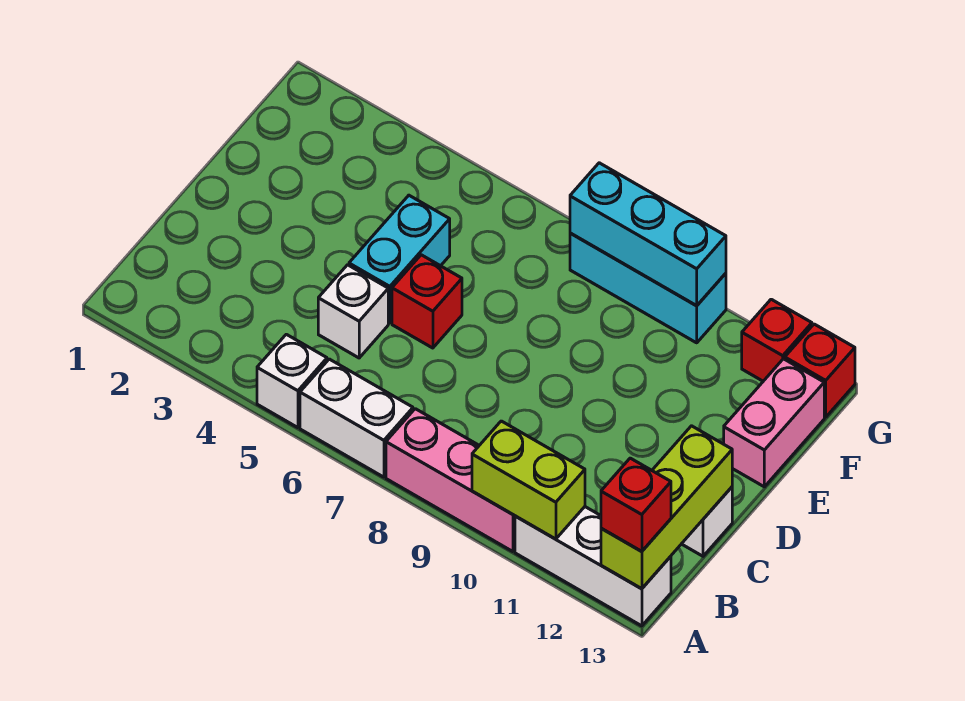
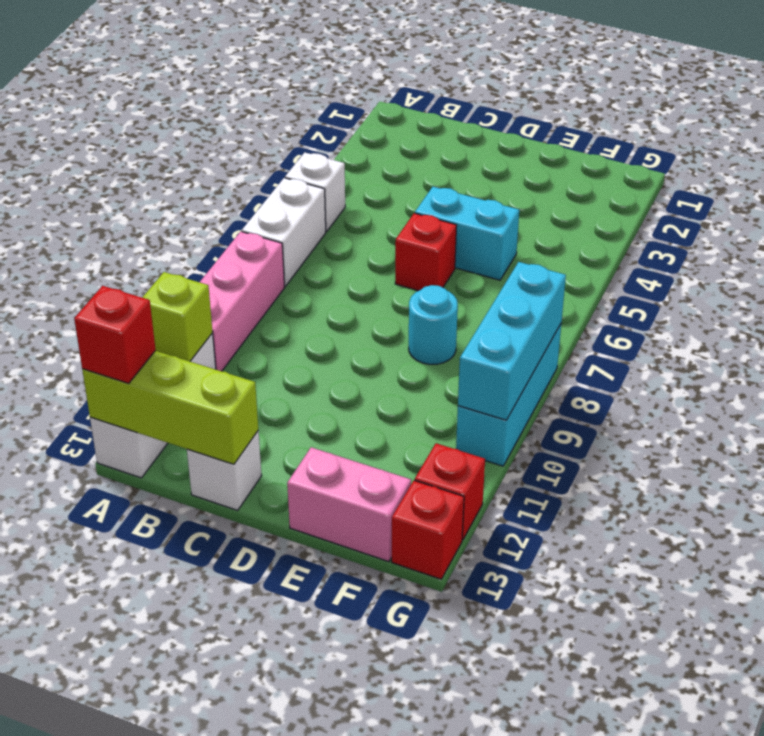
lime brick A10:A11 level 2 -> lime brick A11 level 2
white brick C5 level 1 -> none
none -> cyan round brick E8 level 1

